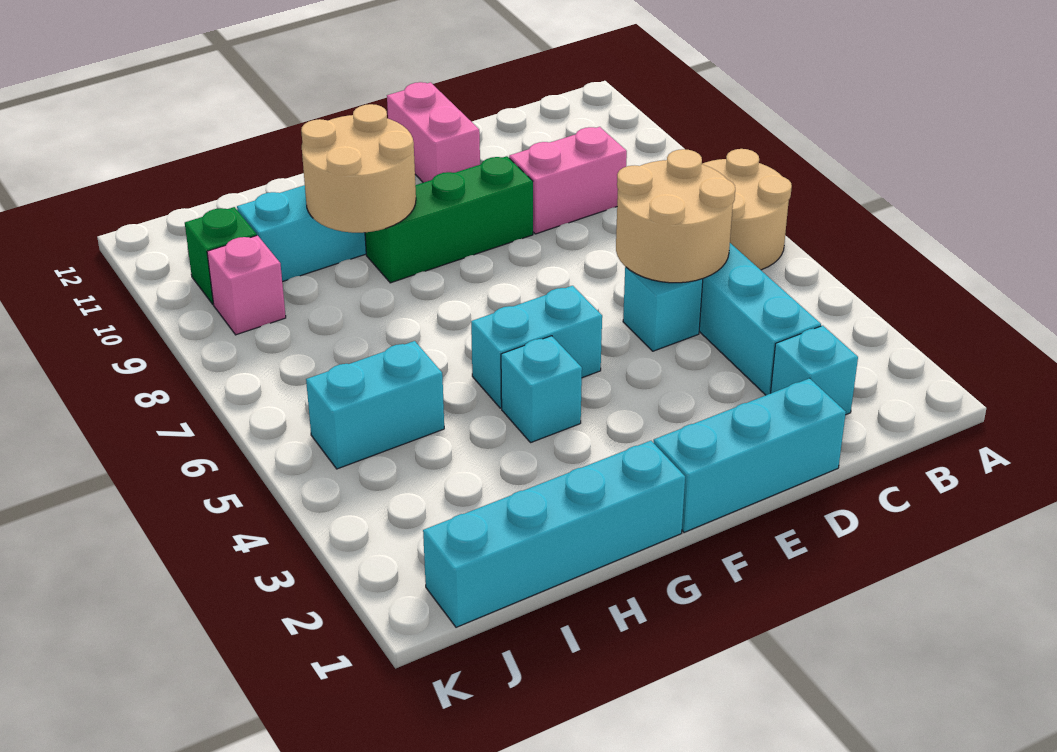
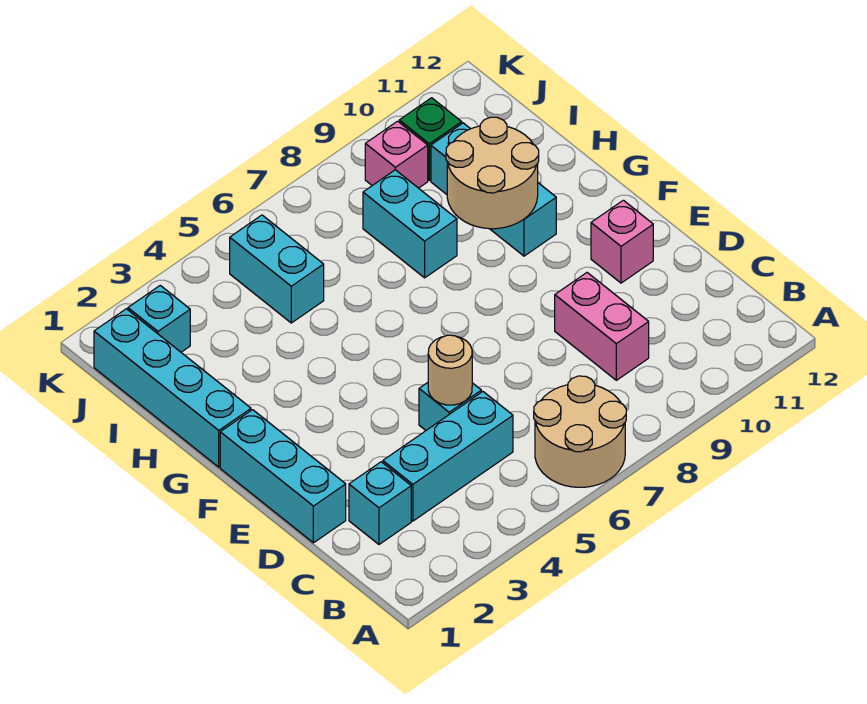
tan round brick C5:D6 level 2 -> tan round brick D5 level 2
green brick E9:G9 level 1 -> none
pink brick E11:E12 level 1 -> pink brick E11 level 1
cyan brick F5:G5 level 1 -> cyan brick H8:I8 level 1
cyan brick G4 level 1 -> cyan brick J2 level 1

